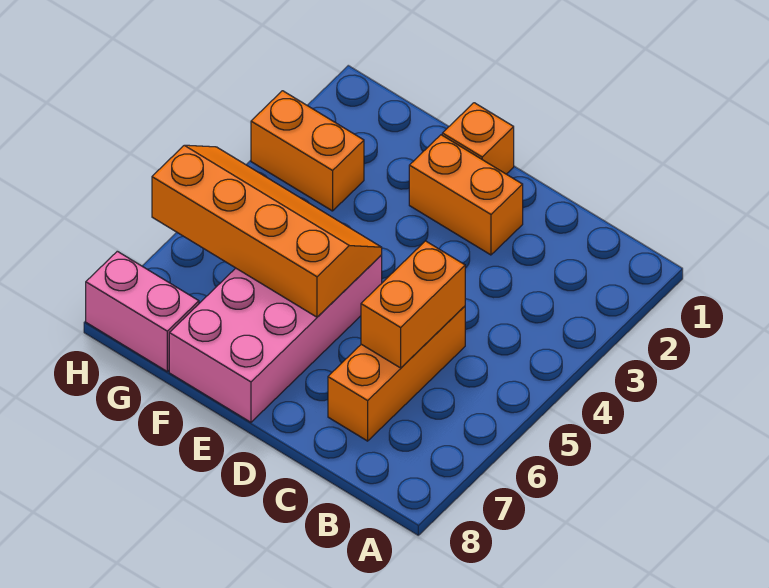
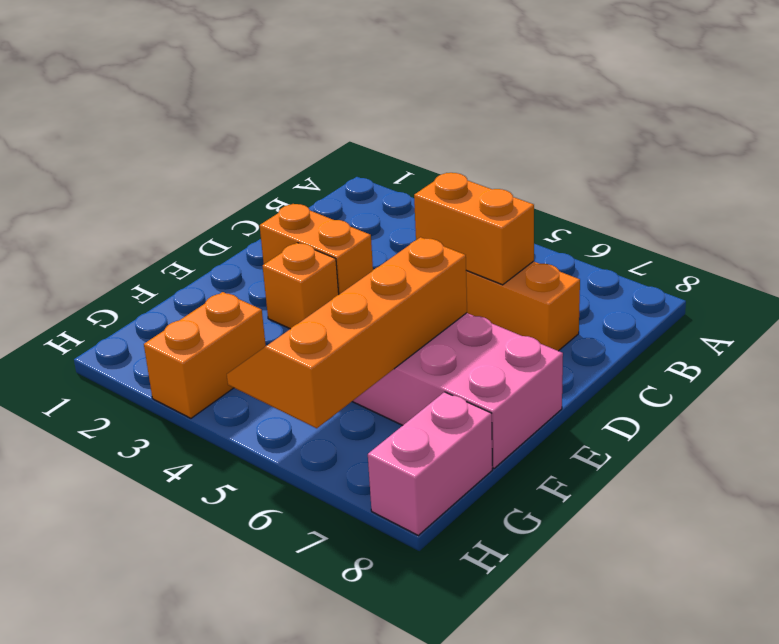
orange brick D2:E2 level 1 -> orange brick D2:D3 level 1
orange brick E1 level 1 -> orange brick E3 level 1

